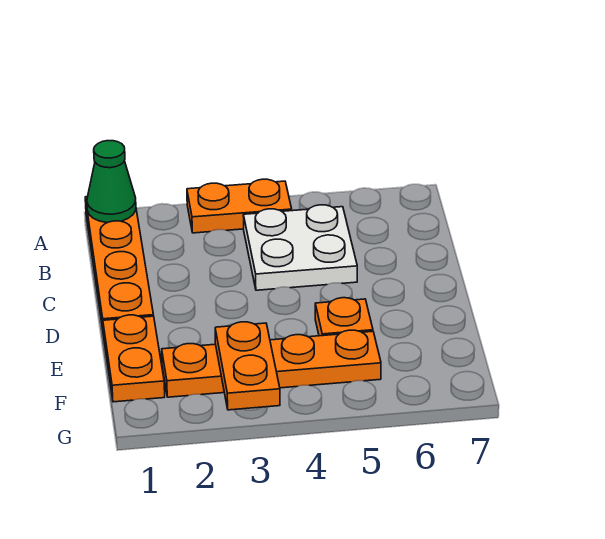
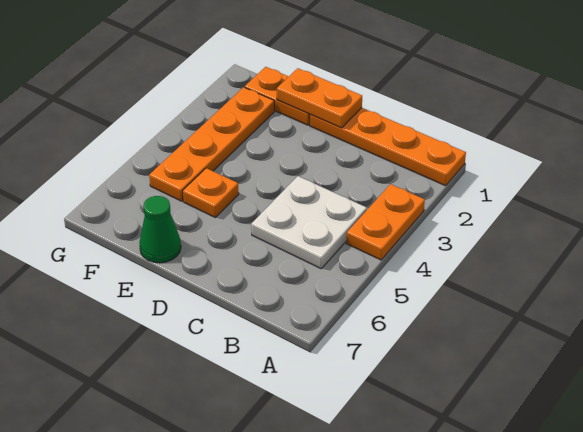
green cone A1 level 2 -> green cone E7 level 1
orange plate F3:G3 level 2 -> orange plate D1:E1 level 2

